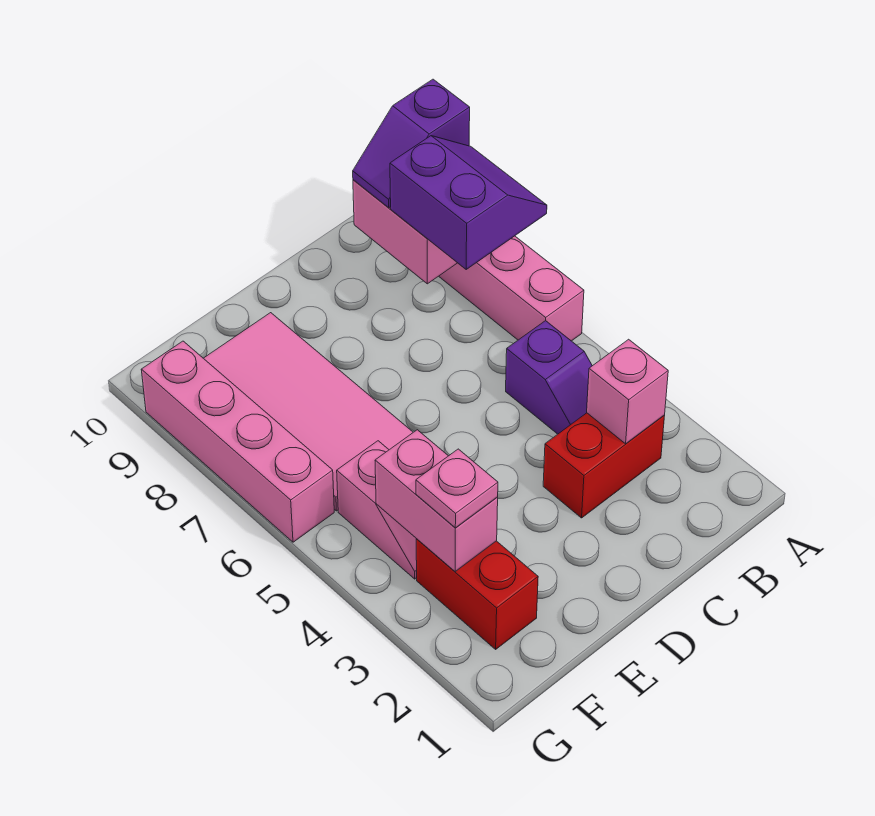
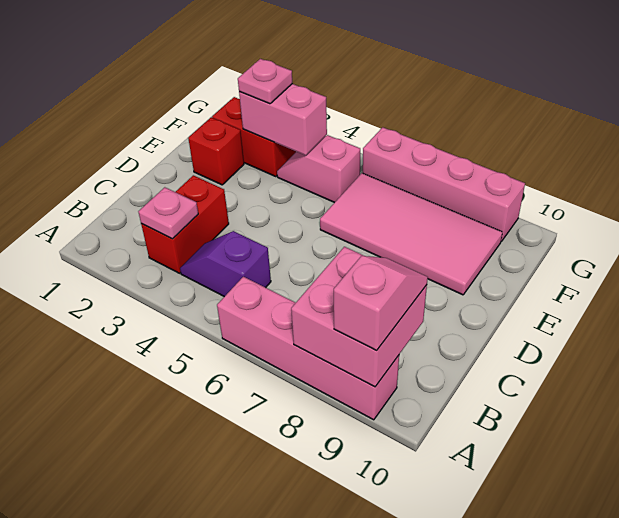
purple slope A7:B8 level 3 top B -> none
purple slope A9:B9 level 3 top A -> pink slope A9:B9 level 3 top A
pink brick B3 level 2 -> pink plate B3 level 2
none -> red brick E2 level 1

